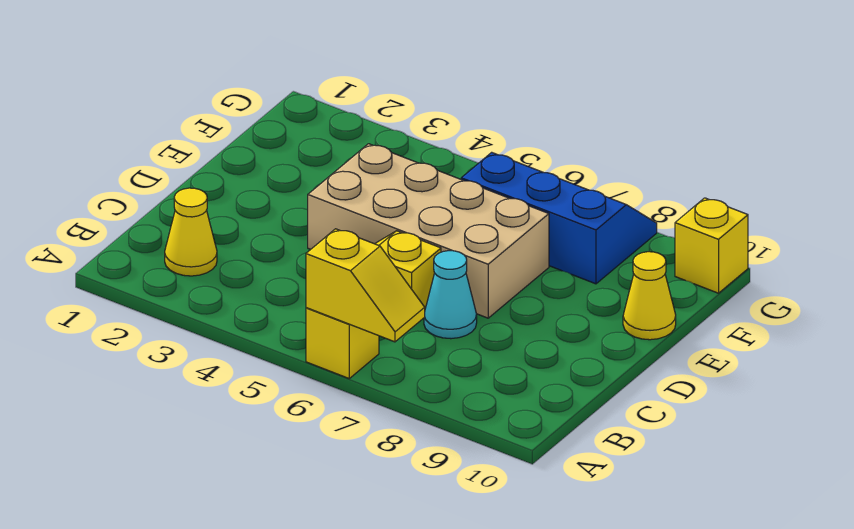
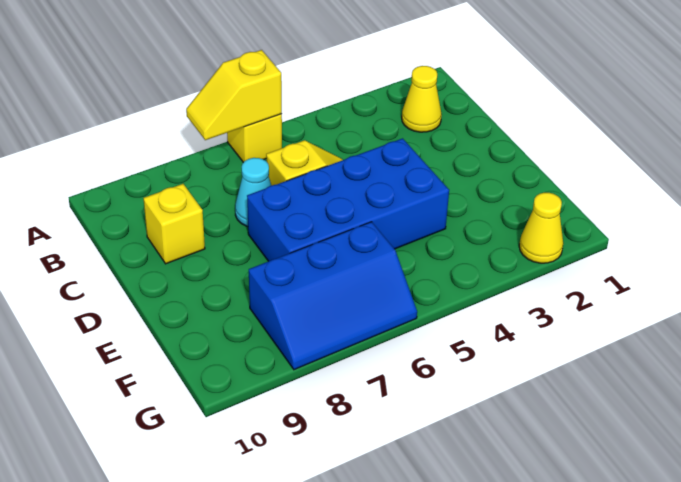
tan brick D4:E7 level 1 -> blue brick D4:E7 level 1
yellow cone E10 level 1 -> yellow cone G2 level 1
yellow brick G10 level 1 -> yellow brick C9 level 1

